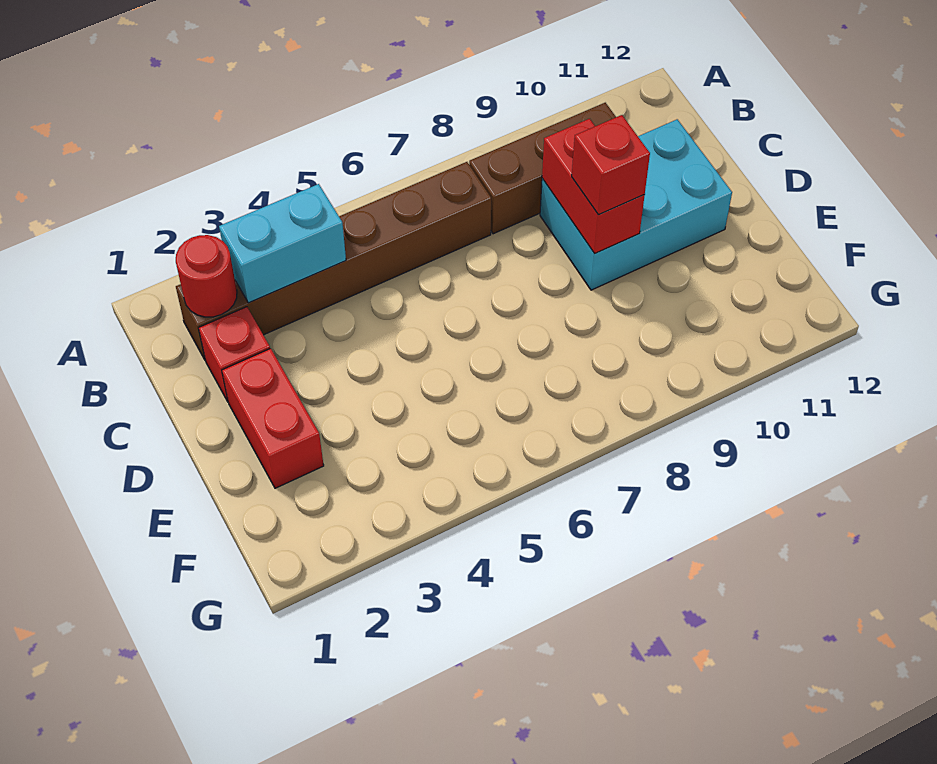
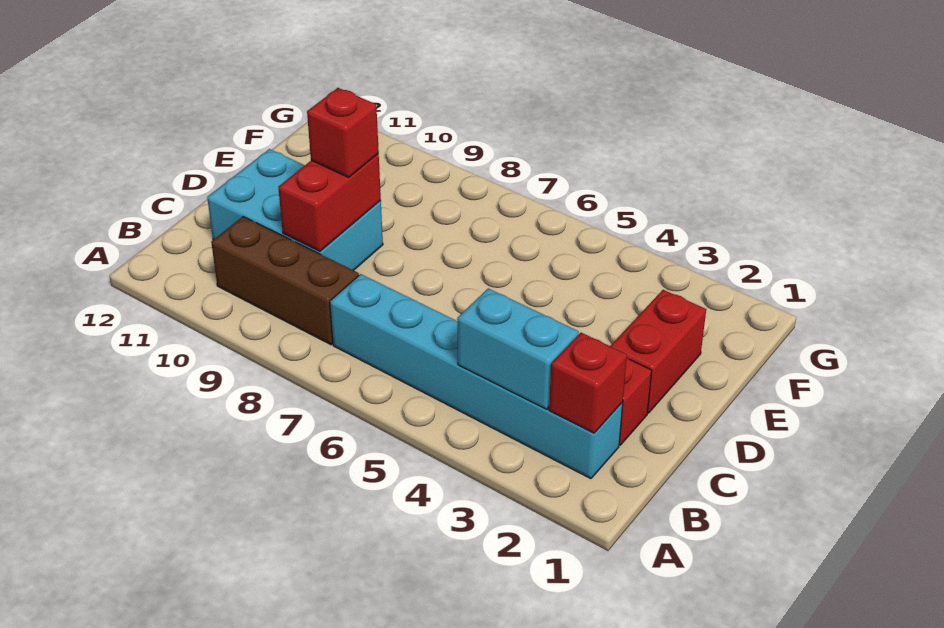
brown brick B2:B7 level 1 -> cyan brick B2:B7 level 1
red round brick B2 level 2 -> red brick B2 level 2

